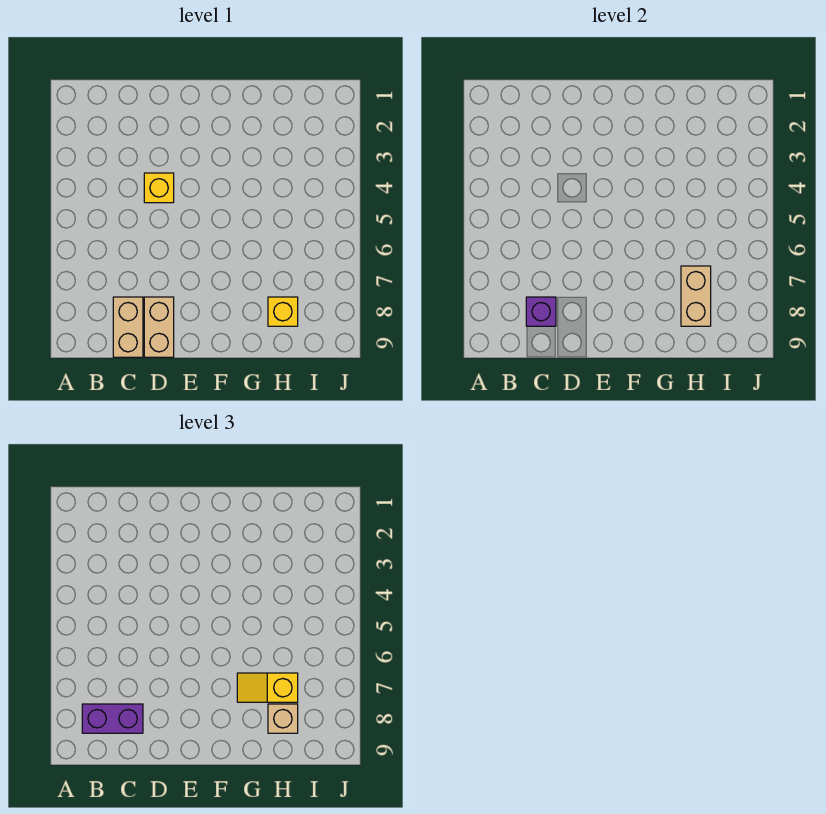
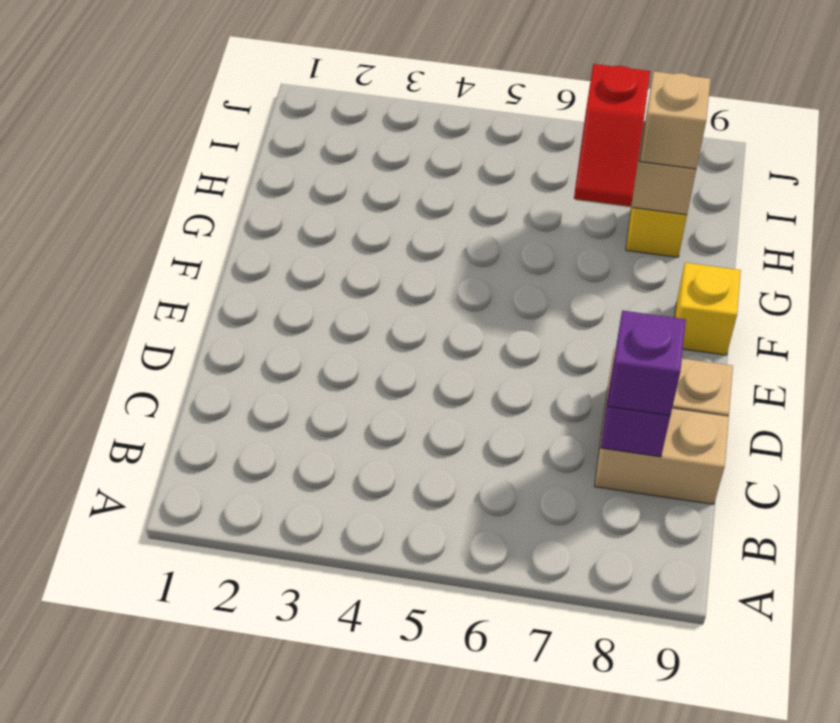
purple brick B8:C8 level 3 -> purple brick C8 level 3
yellow brick D4 level 1 -> yellow brick F9 level 1
yellow slope G7:H7 level 3 top H -> red slope G7:H7 level 3 top H

